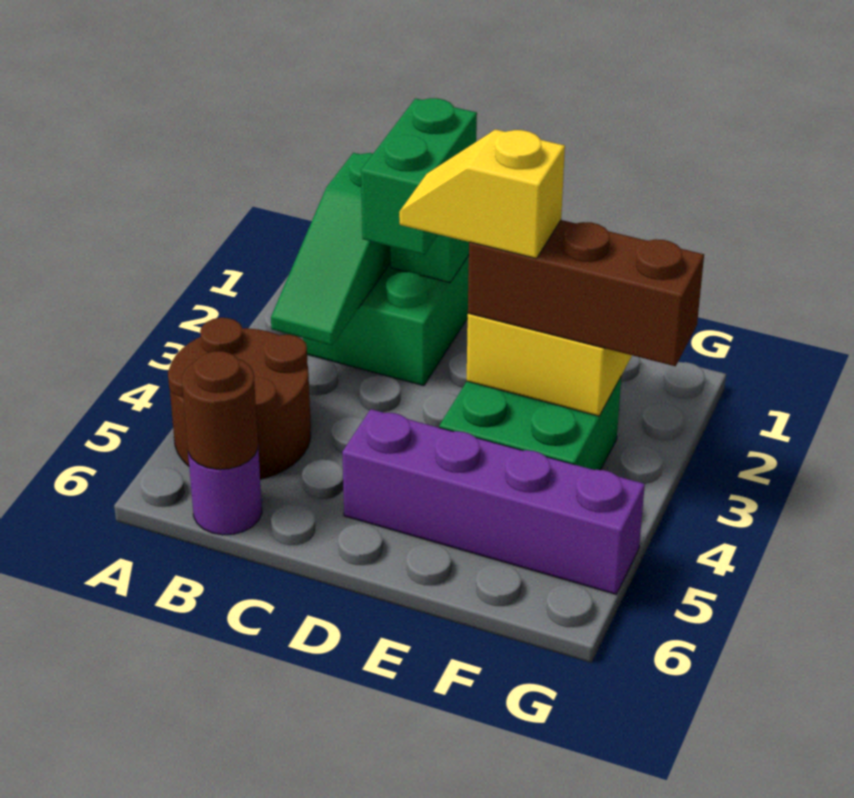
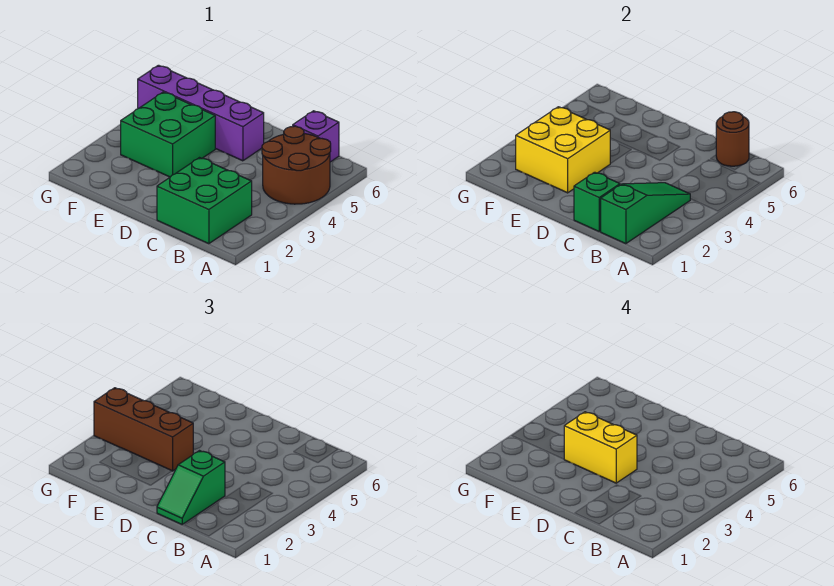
purple round brick B6 level 1 -> purple brick B6 level 1
green brick C1:C2 level 3 -> green slope C1:C2 level 3 top 2
yellow slope D3:E3 level 4 top E -> yellow brick D3:E3 level 4

